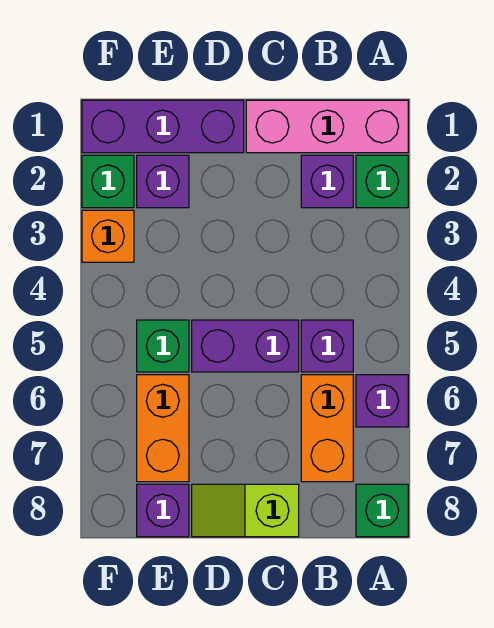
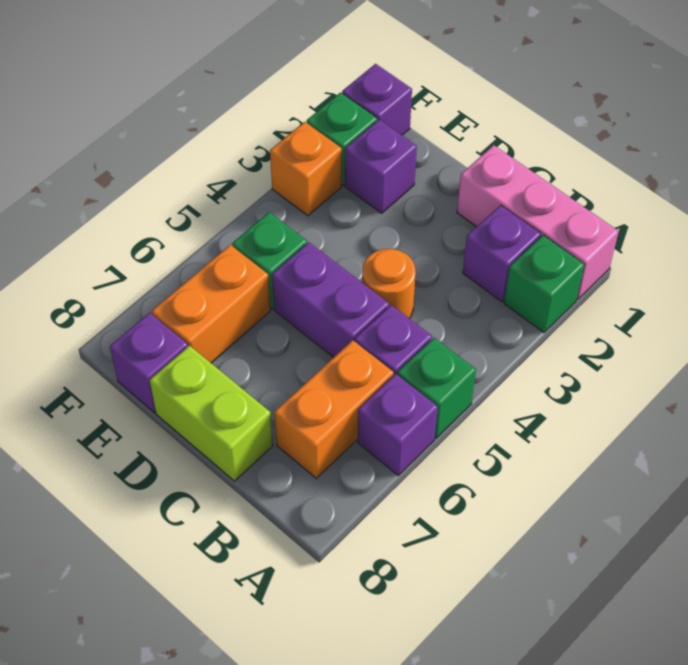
green brick A8 level 1 -> green brick A5 level 1
none -> orange round brick C4 level 1
lime slope C8:D8 level 1 top C -> lime brick C8:D8 level 1
purple brick D1:F1 level 1 -> purple brick F1 level 1

